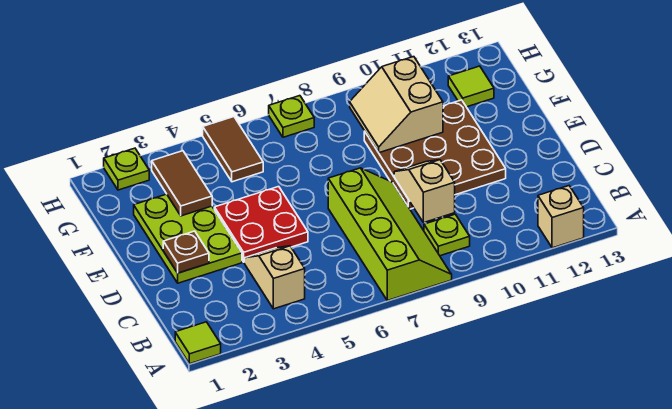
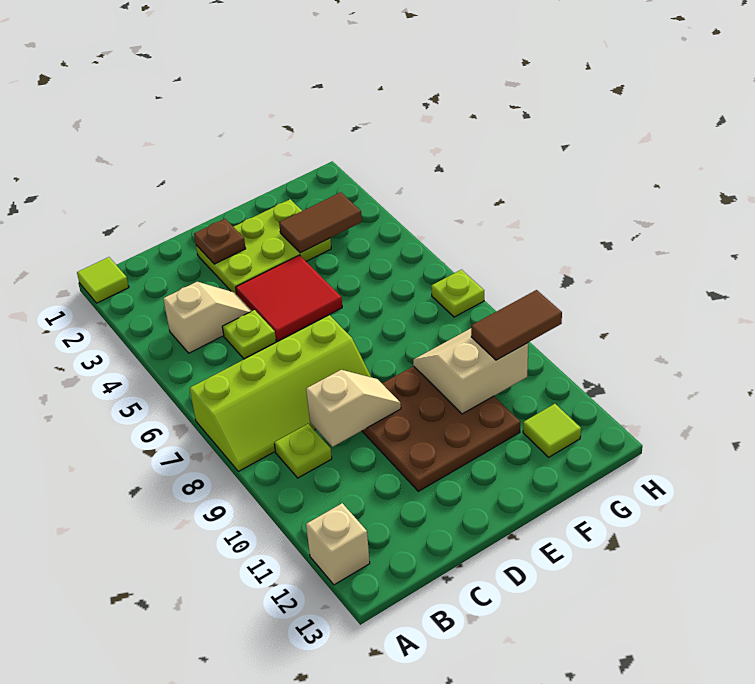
red plate D4:E5 level 1 -> red tile D4:E5 level 1
brown tile G5:H5 level 1 -> brown tile G10:H10 level 3
lime plate H2 level 1 -> lime plate C5 level 1

